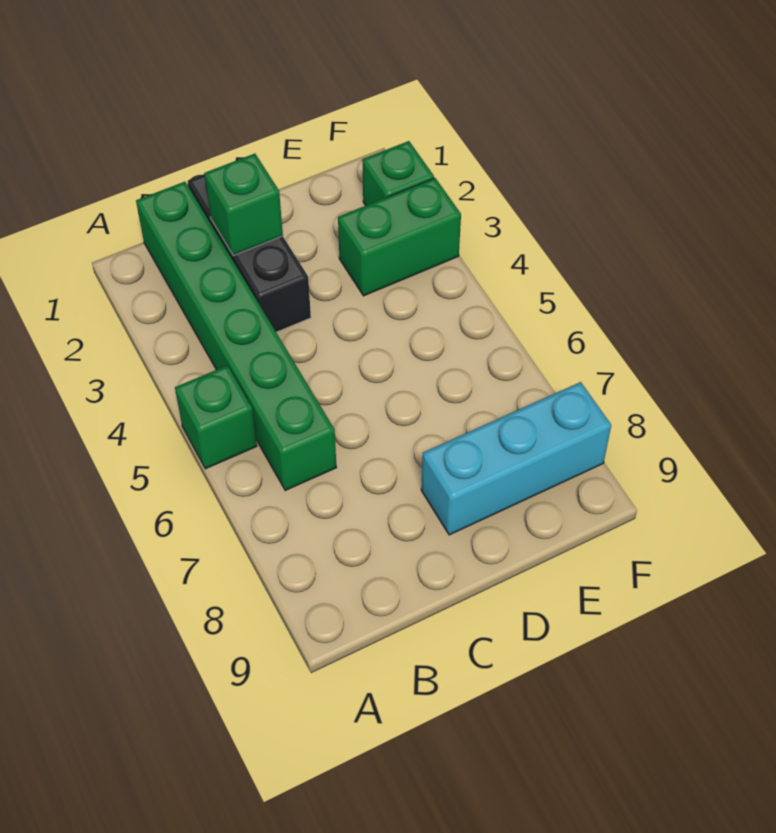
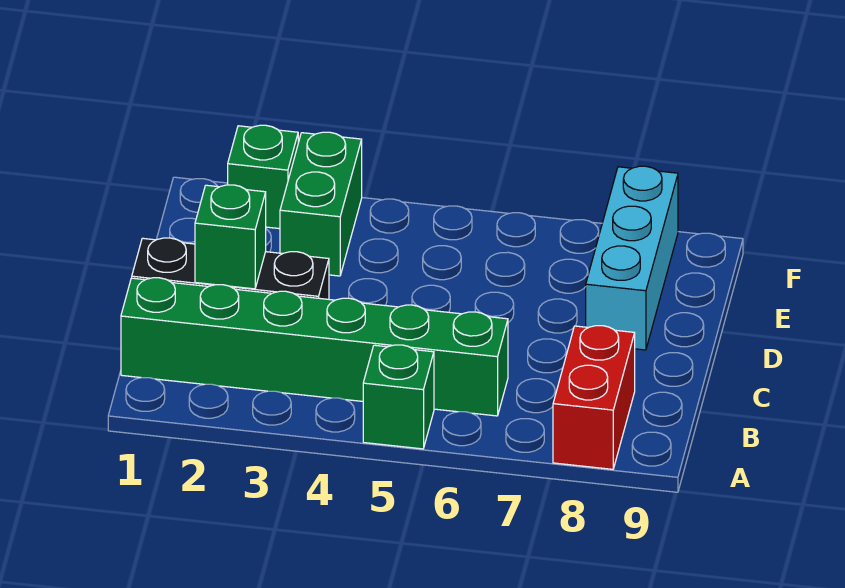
none -> red brick A8:B8 level 1

